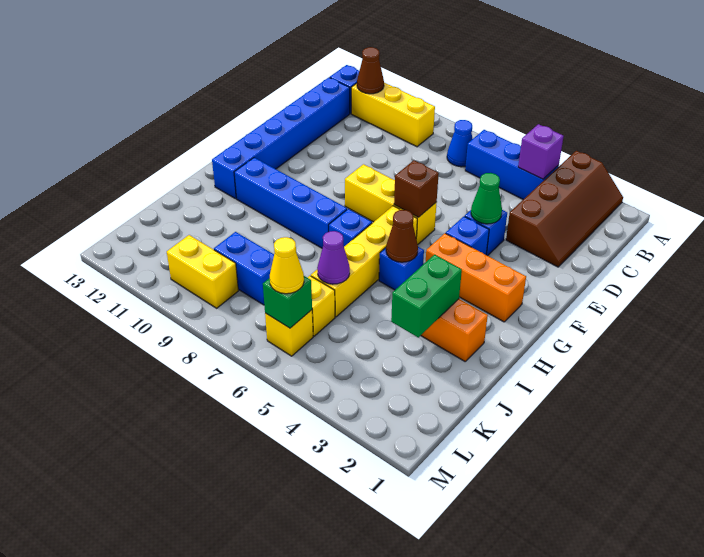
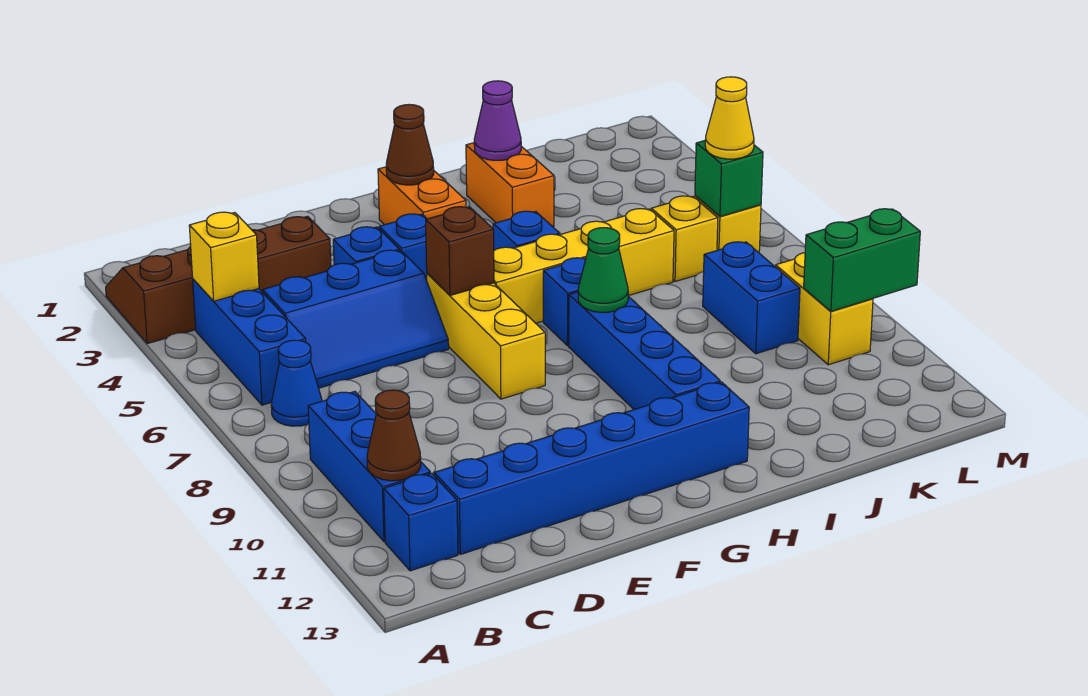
purple brick B4 level 2 -> yellow brick B4 level 2
yellow brick B9:B11 level 1 -> blue brick B9:B11 level 1
none -> blue slope C5:E6 level 1 top 5
green cone E4 level 2 -> green cone H8 level 2
orange brick G2:G4 level 1 -> orange brick G2:G3 level 1
brown cone H5 level 2 -> brown cone G2 level 2
green brick I3:J3 level 2 -> green brick L10:M10 level 2
purple cone J6 level 2 -> purple cone I2 level 2

